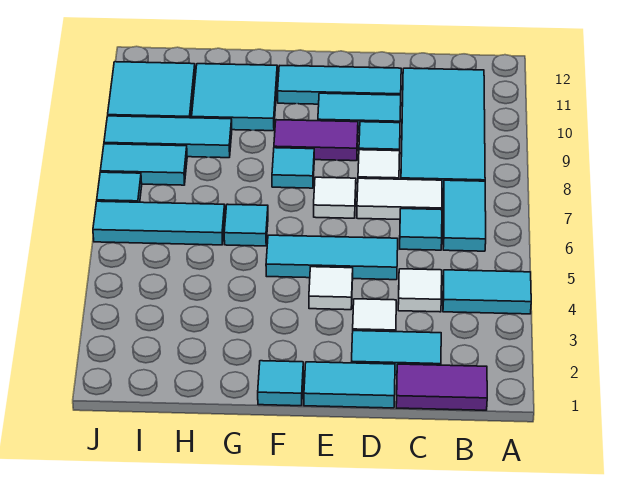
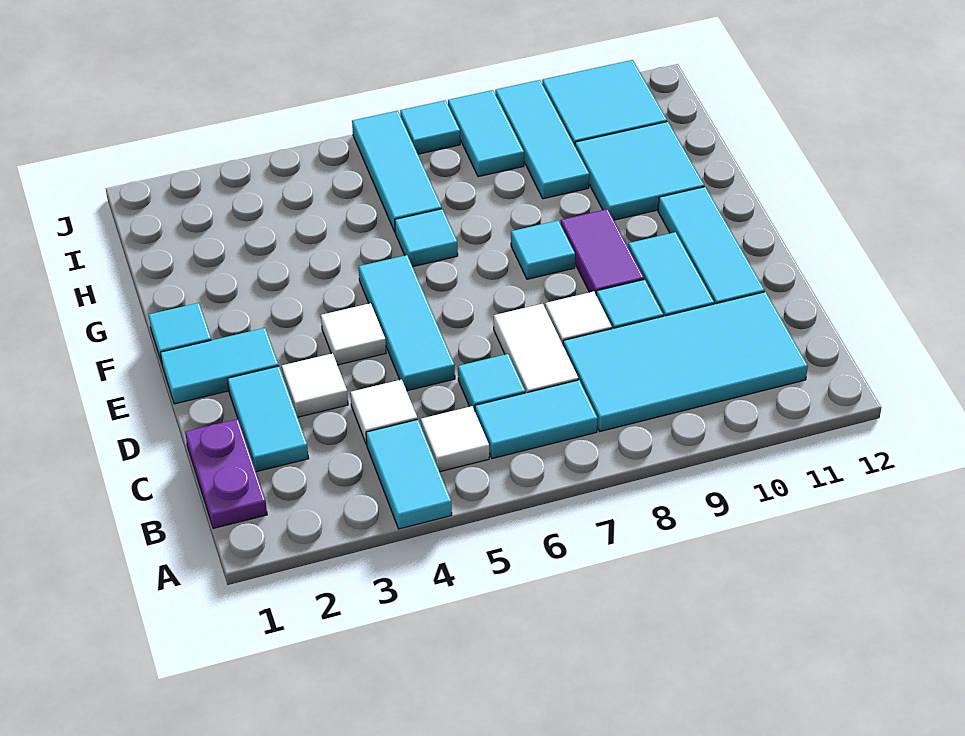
purple tile B1:C1 level 1 -> purple plate B1:C1 level 1
cyan tile D1:E1 level 1 -> cyan tile E1:E2 level 1
white tile E7 level 1 -> white tile B5 level 1

